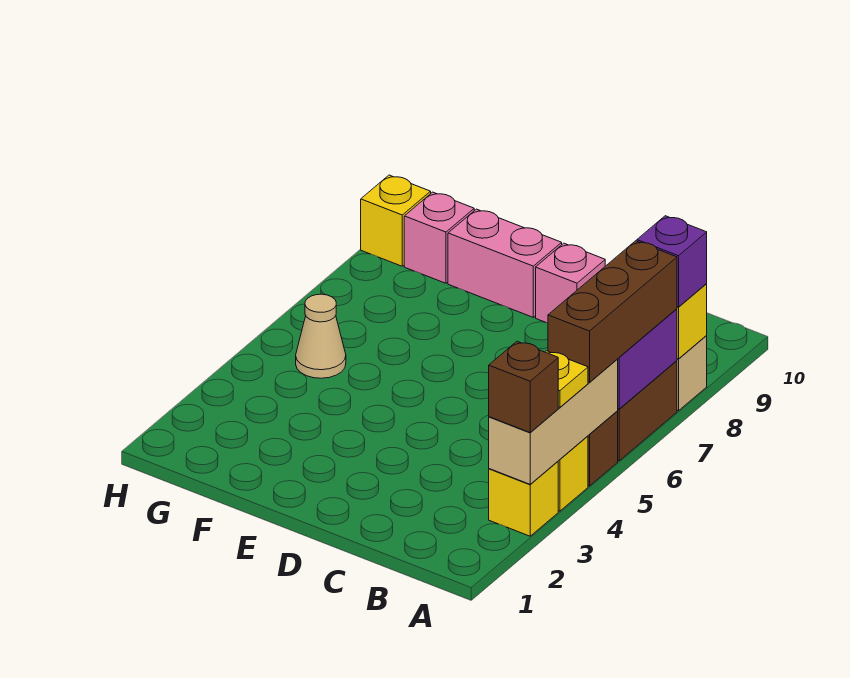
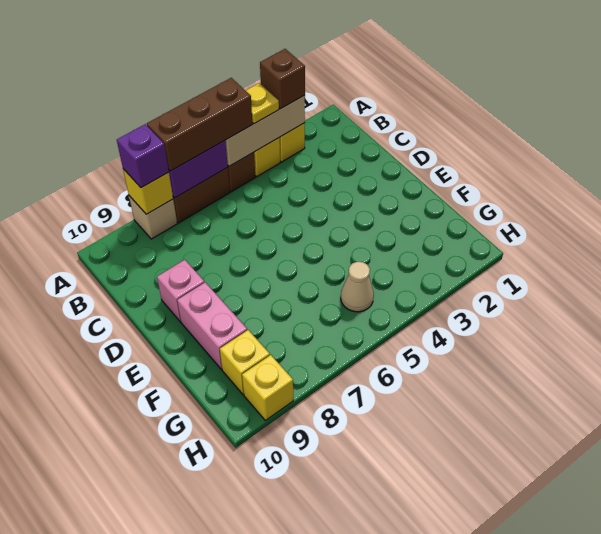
pink brick G9 level 1 -> yellow brick G9 level 1

